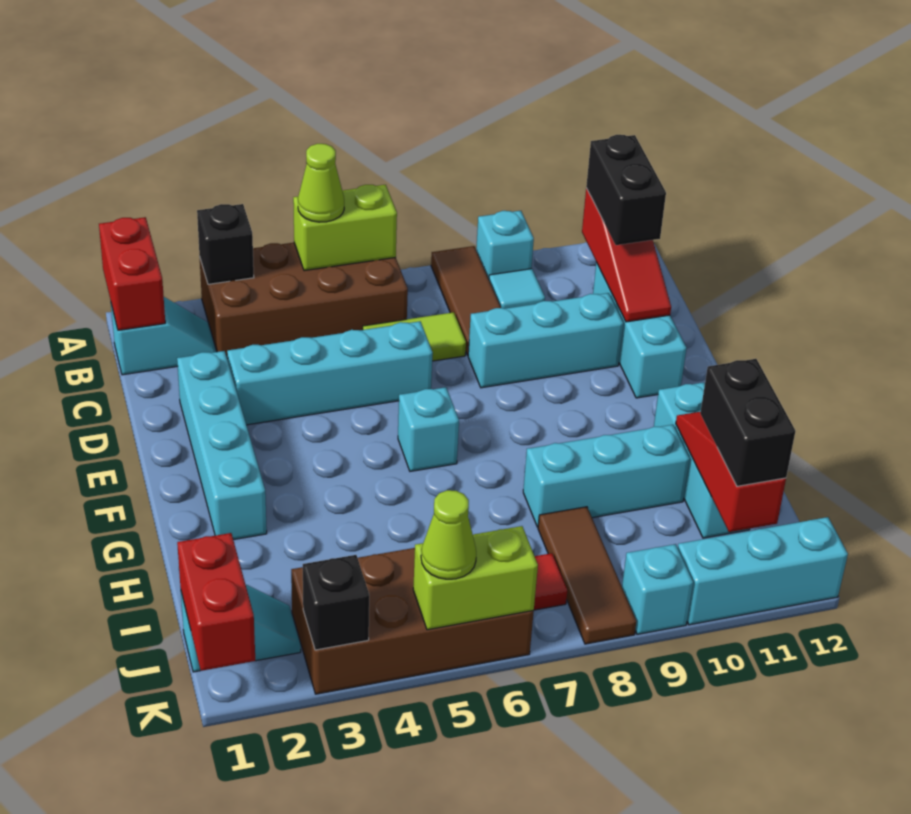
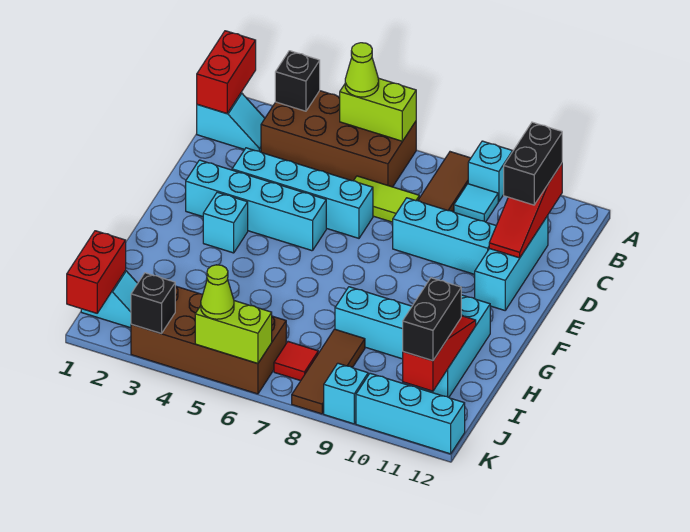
cyan brick D2:G2 level 1 -> cyan brick E2:E5 level 1
cyan brick F6 level 1 -> cyan brick F3 level 1

